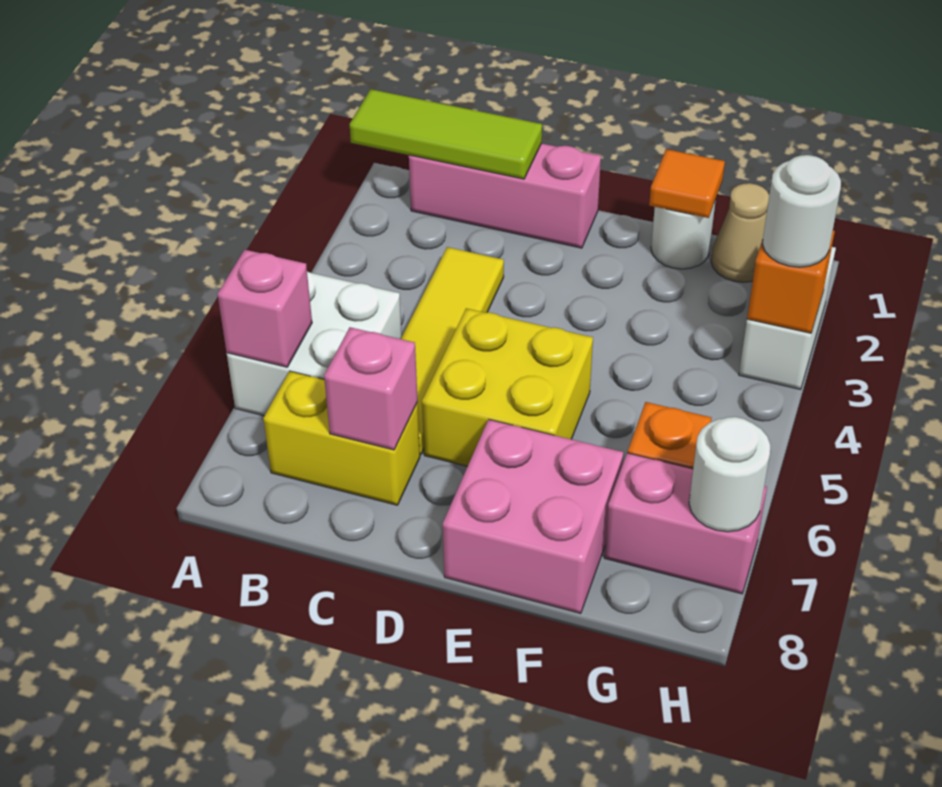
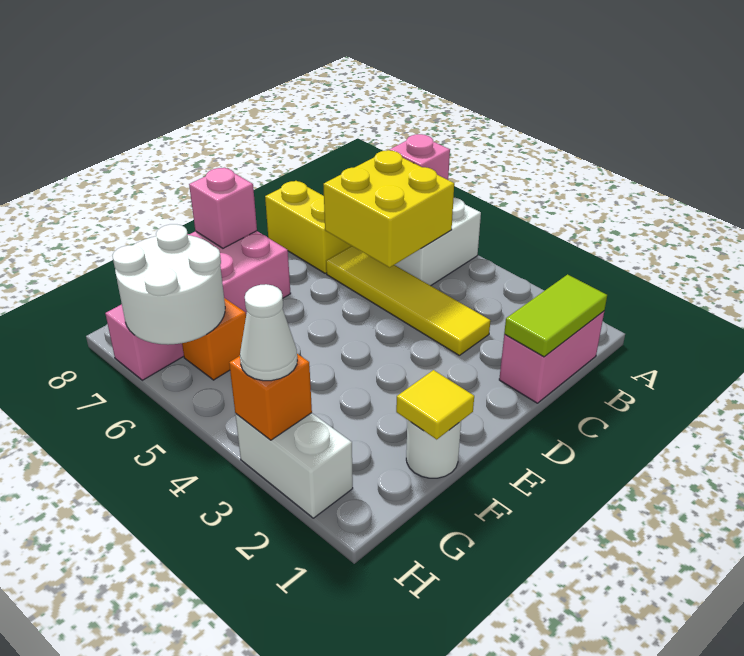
lime tile A1:C1 level 2 -> lime tile B1:C1 level 2
pink brick B1:D1 level 1 -> pink brick B1:C1 level 1
yellow brick B7:C7 level 1 -> yellow brick C7:C8 level 1
pink brick C7 level 2 -> pink brick E8 level 2
yellow brick D5:E6 level 1 -> yellow brick B5:C6 level 2
orange tile F1 level 2 -> yellow tile F1 level 2
tan cone G1 level 1 -> none
white round brick H3 level 3 -> white cone H3 level 3
white round brick H7 level 2 -> white round brick G6:H7 level 2

